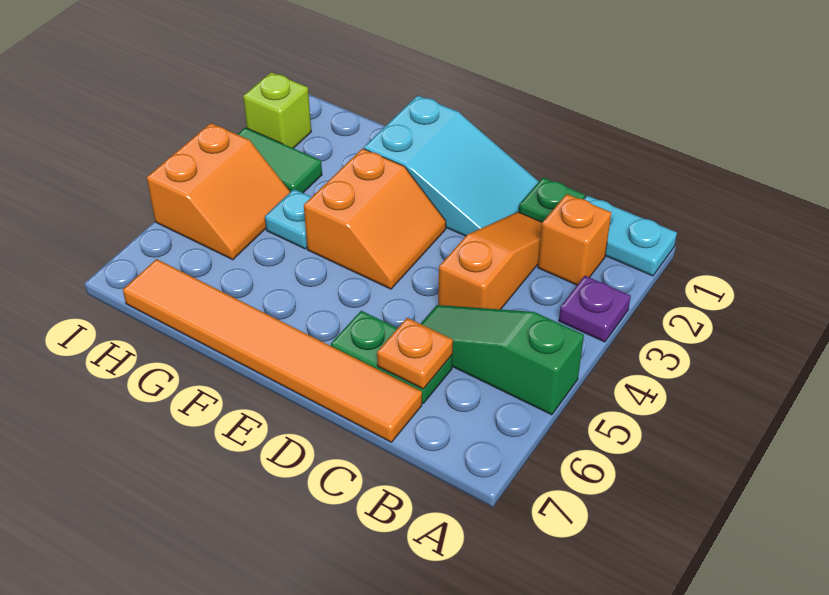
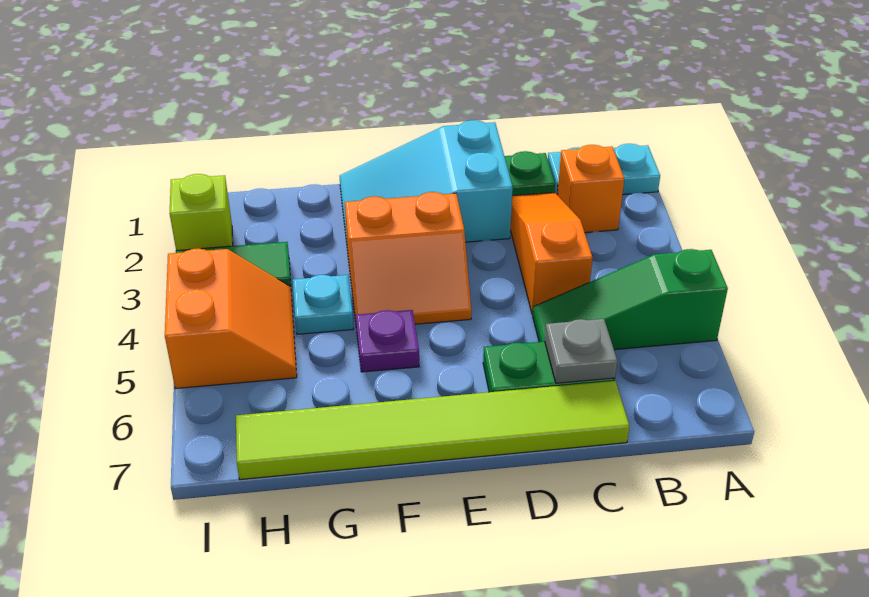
purple plate A3 level 1 -> purple plate F5 level 1
orange plate C6 level 2 -> grey plate C6 level 2
orange tile C7:H7 level 1 -> lime tile C7:H7 level 1
cyan slope D1:F2 level 1 top F -> cyan slope D1:F2 level 1 top D
orange slope E3:F4 level 1 top F -> orange slope E3:F4 level 1 top 3

